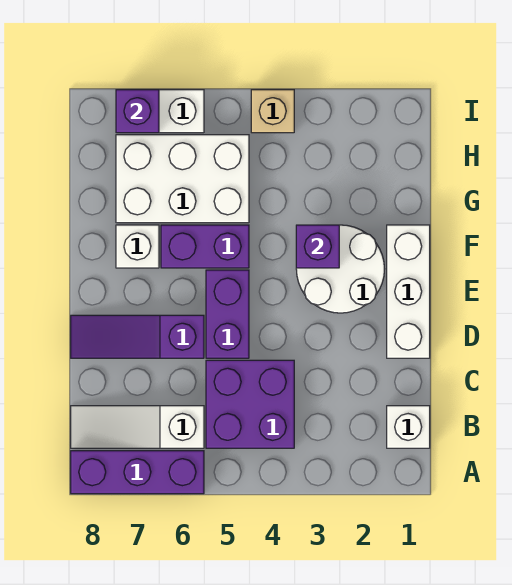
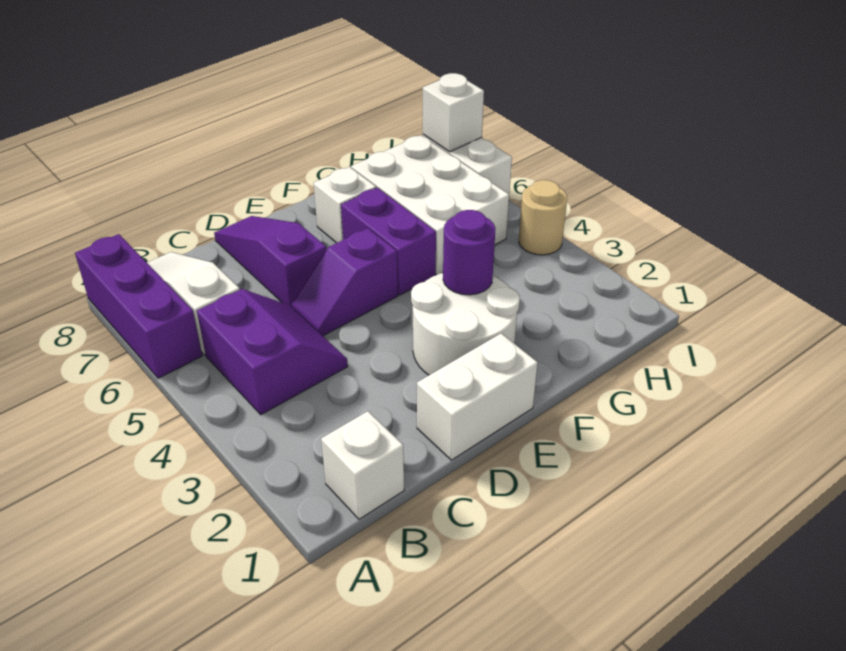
purple brick B4:C5 level 1 -> purple slope B4:C5 level 1 top B
white brick D1:F1 level 1 -> white brick D1:E1 level 1
purple brick D5:E5 level 1 -> purple slope D5:E5 level 1 top E
purple brick F3 level 2 -> purple round brick F3 level 2
tan brick I4 level 1 -> tan round brick I4 level 1
purple brick I7 level 2 -> white brick I7 level 2

